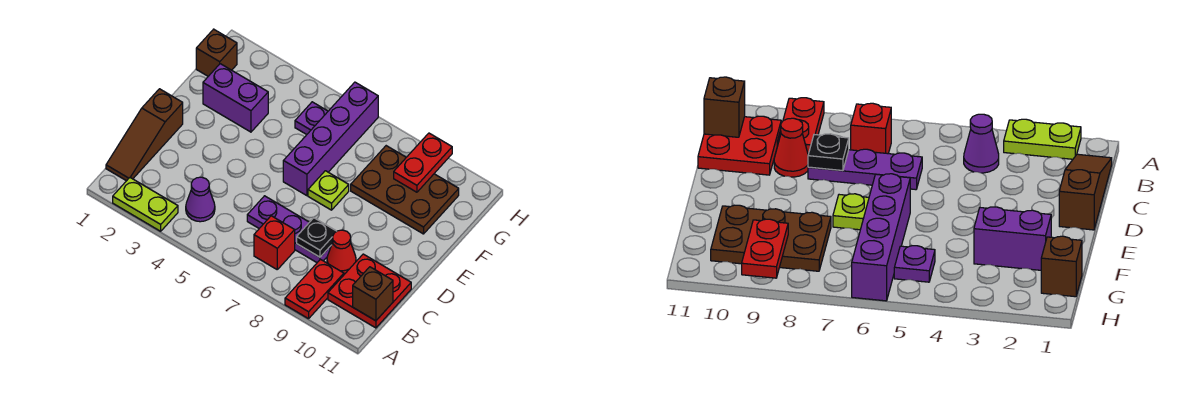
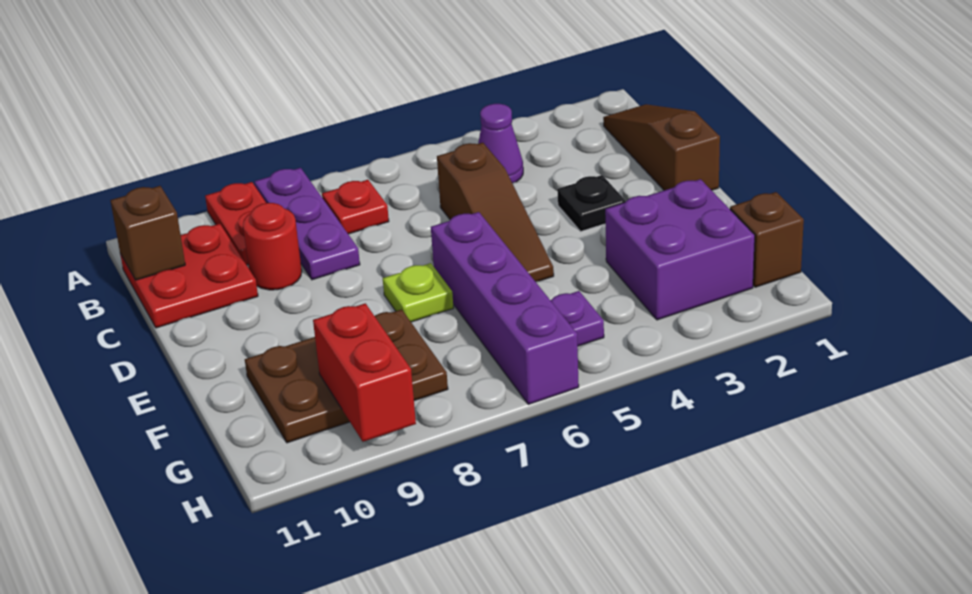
lime plate A2:A3 level 1 -> none
red brick B7 level 1 -> red plate B7 level 1
none -> brown slope C5:E5 level 1 top C
purple plate C6:C8 level 1 -> purple plate A8:C8 level 1
black plate C8 level 2 -> black plate D3 level 1
red cone C9 level 1 -> red round brick C9 level 1
purple brick F2:F3 level 1 -> purple brick F2:G3 level 1
red plate G9:H9 level 2 -> red brick G9:H9 level 2

